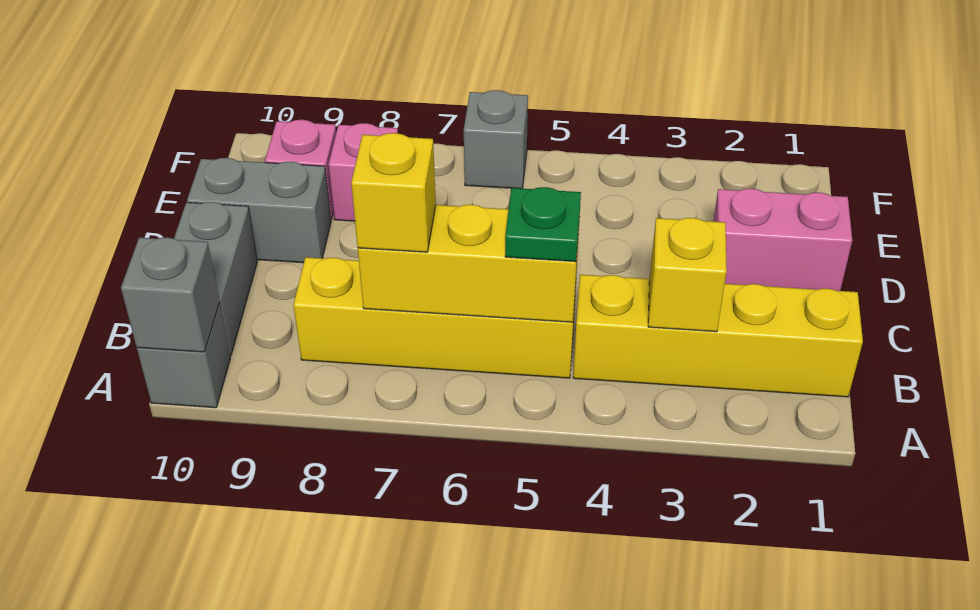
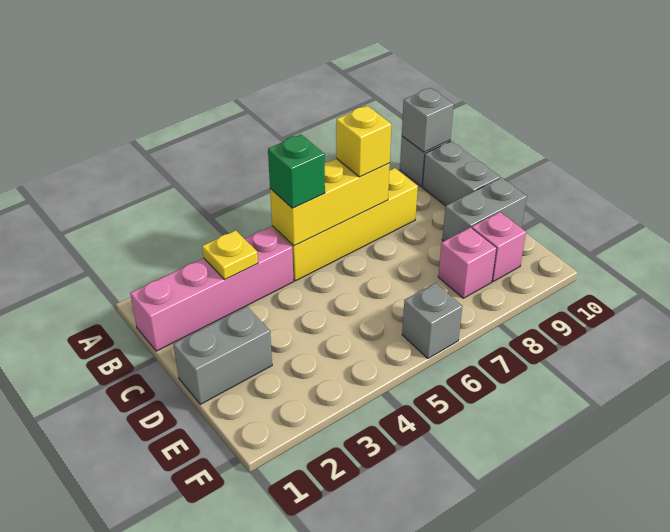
yellow brick B1:B4 level 1 -> pink brick B1:B4 level 1
yellow brick B3 level 2 -> yellow plate B3 level 2
green plate B5 level 3 -> green brick B5 level 3
pink brick D1:D2 level 1 -> grey brick D1:D2 level 1

